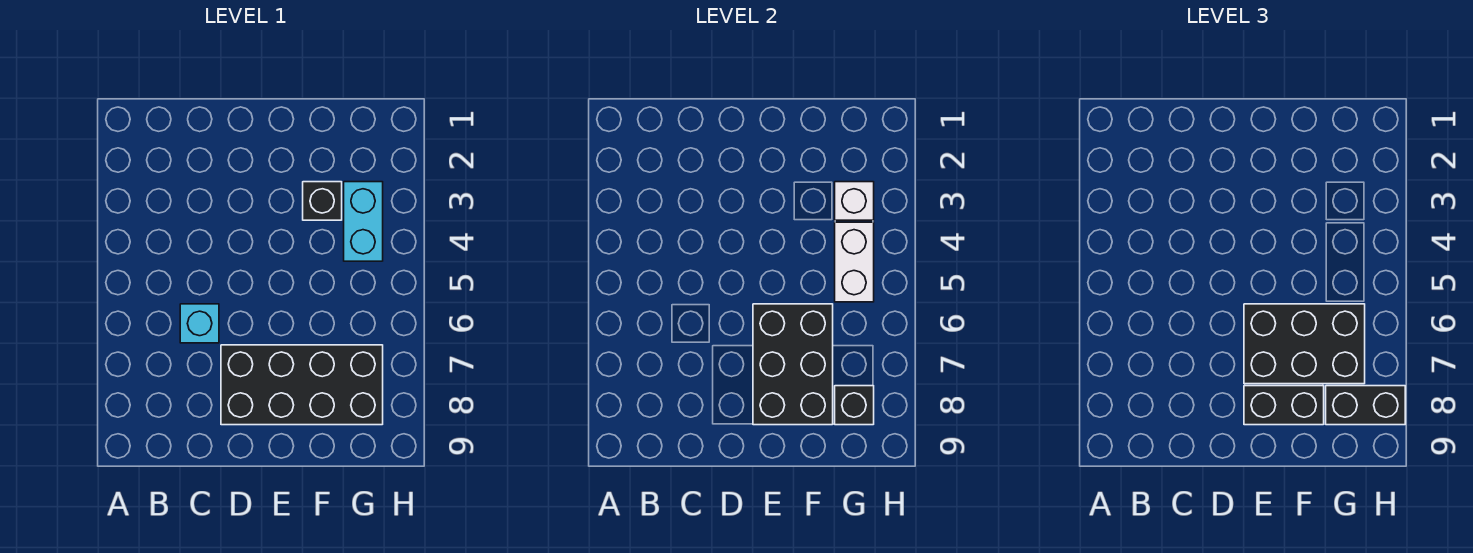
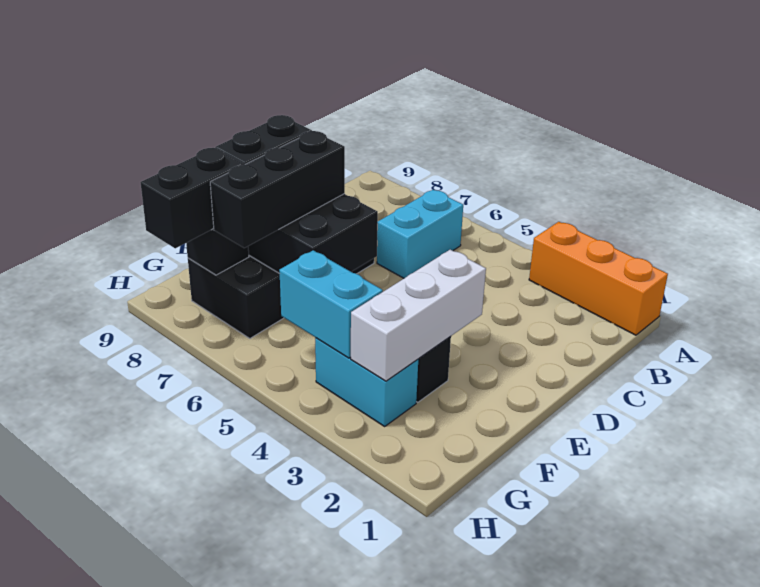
none -> orange brick A1:A3 level 1
cyan brick C6 level 1 -> cyan brick B6:C6 level 1
black brick E6:G7 level 3 -> black brick E7:G7 level 3
white brick G3 level 2 -> white brick E3:G3 level 2
white brick G4:G5 level 2 -> cyan brick G4:G5 level 2

